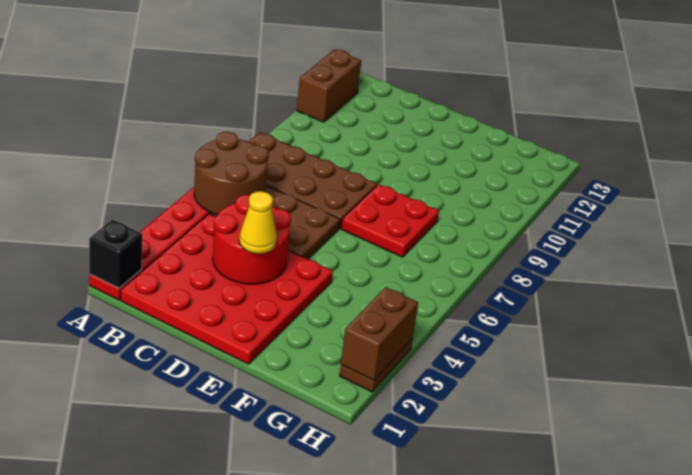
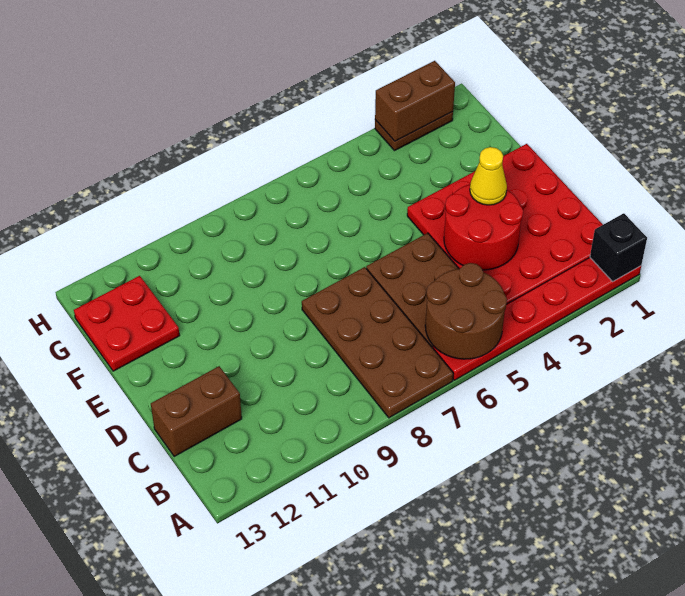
brown brick A11:A12 level 1 -> brown brick C12:C13 level 1
red plate E7:F8 level 1 -> red plate F12:G13 level 1

